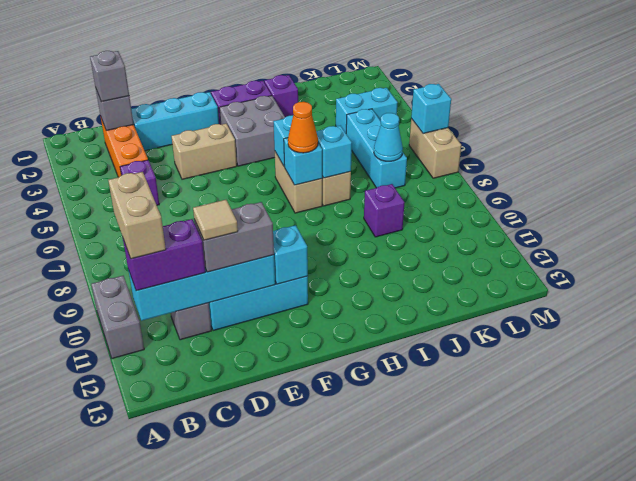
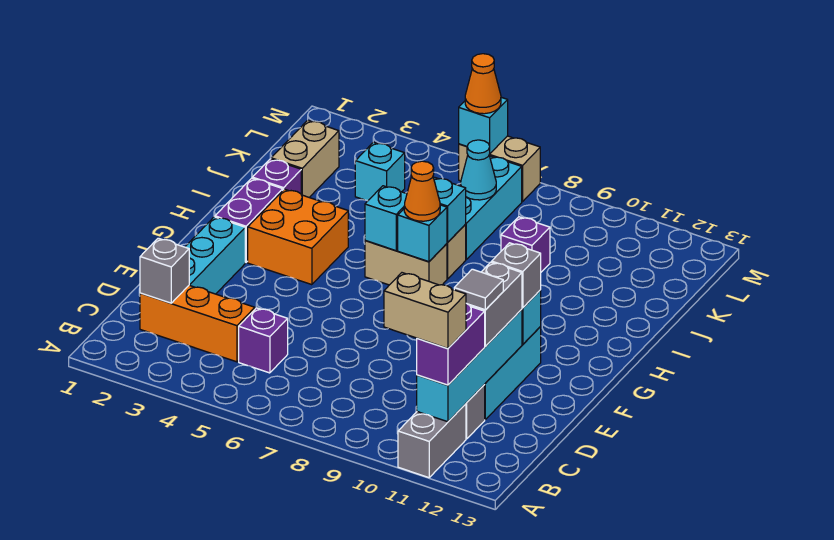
grey brick A10:A11 level 1 -> grey brick A11:B11 level 1
grey brick C2 level 3 -> grey brick F11 level 3
tan tile D11 level 4 -> grey tile D11 level 4
tan brick E4:F4 level 1 -> tan brick J2:K2 level 1
grey brick G3:H4 level 1 -> orange brick G3:H4 level 1
cyan brick K4:L4 level 1 -> cyan brick K4 level 1
cyan brick K5:K7 level 1 -> cyan brick J7:L7 level 1
none -> orange cone M6 level 3

